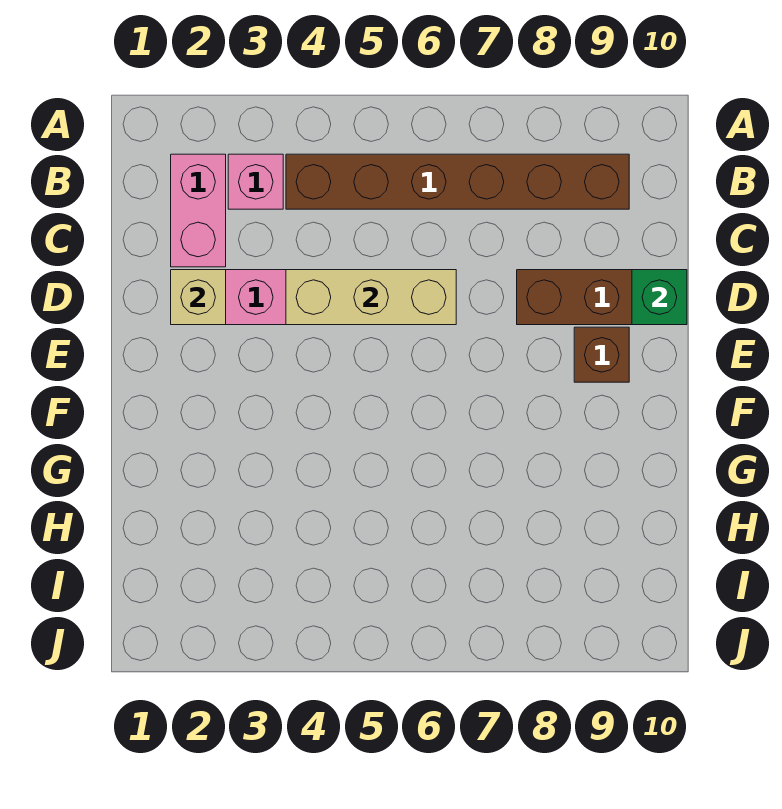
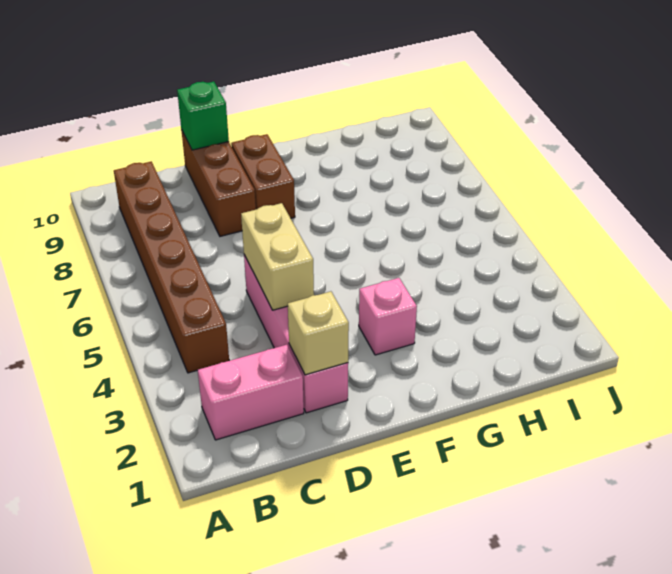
pink brick B3 level 1 -> pink brick F3 level 1
tan brick D4:D6 level 2 -> tan brick D4:D5 level 2
brown brick E9 level 1 -> brown brick E8:E9 level 1

